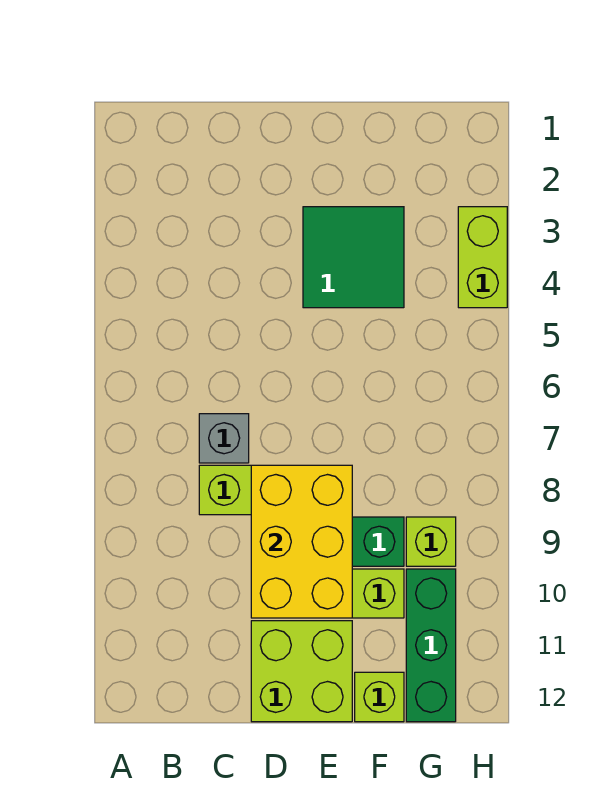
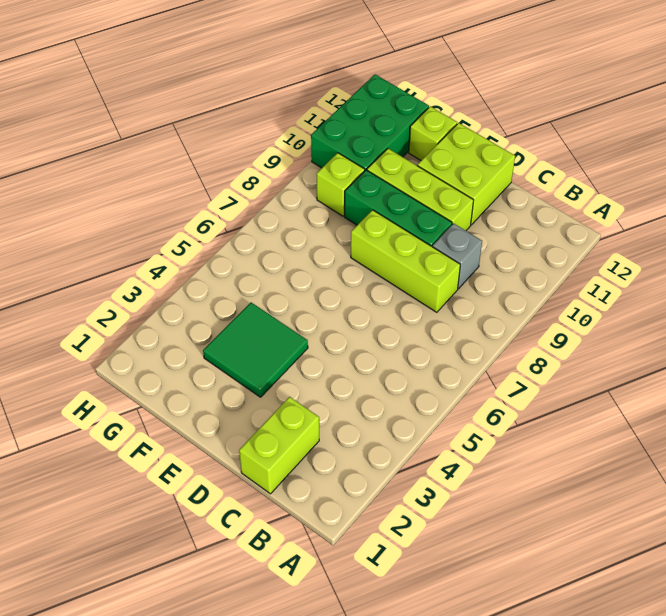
grey brick C7 level 1 -> grey brick C9 level 1
yellow brick D8:E10 level 2 -> none
green brick G10:G12 level 1 -> green brick G10:H12 level 1
lime brick H3:H4 level 1 -> lime brick C1:C2 level 1

